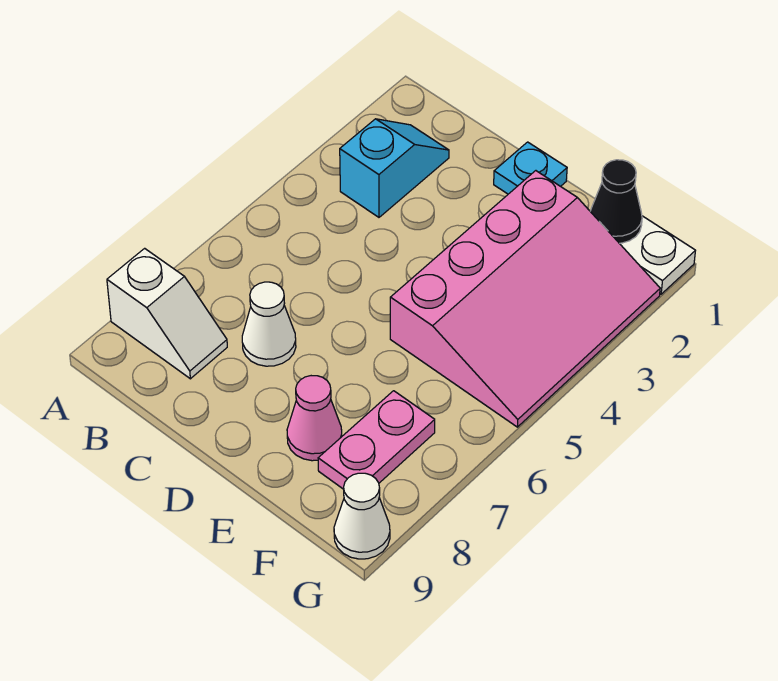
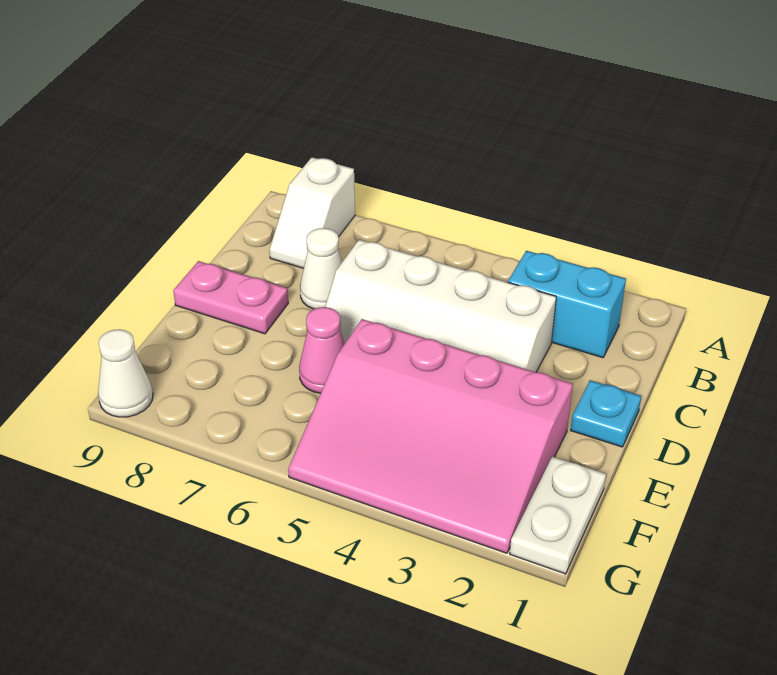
cyan slope B2:B3 level 1 top 3 -> cyan brick B2:B3 level 1
none -> white slope C3:D6 level 1 top C
pink cone E8 level 1 -> pink cone E6 level 1
black cone F1 level 2 -> none
pink plate F7:F8 level 1 -> pink plate D8:D9 level 1

